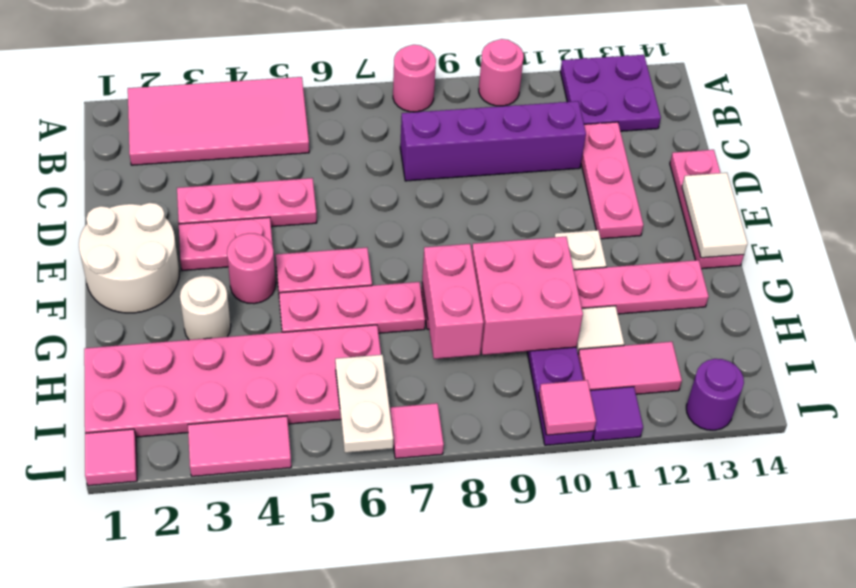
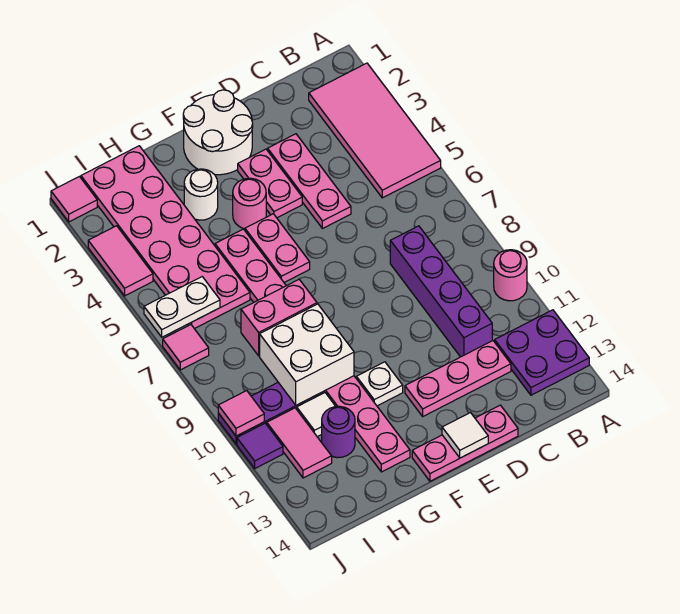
pink round brick A8 level 1 -> none
white tile E14:F14 level 2 -> white tile E14 level 2
pink brick G9:H10 level 2 -> white brick G9:H10 level 2
purple round brick J13 level 1 -> purple round brick H12 level 1

